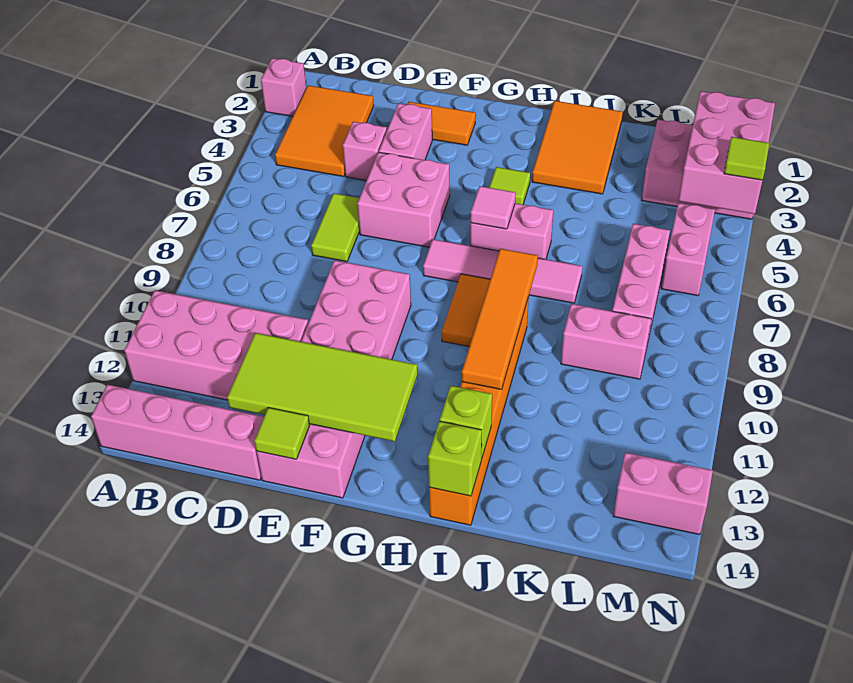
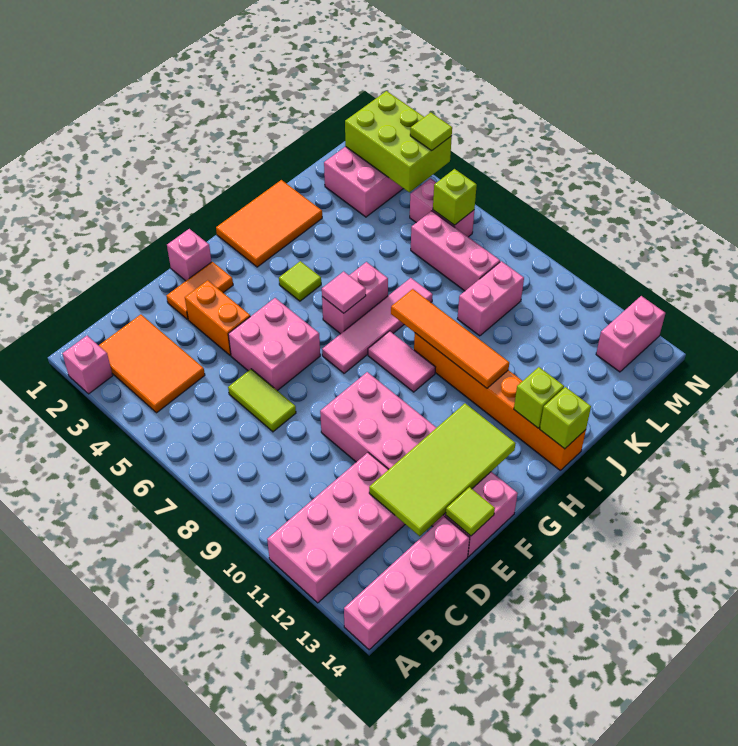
pink brick D4 level 1 -> pink brick F1 level 1
pink brick E3:E4 level 1 -> orange brick E3:E4 level 1
orange tile H8:H9 level 1 -> pink tile H8:H9 level 1
orange tile I1:J3 level 1 -> orange tile H1:J2 level 1
pink brick M2:N4 level 2 -> lime brick M2:N4 level 2
none -> lime brick M6 level 2

